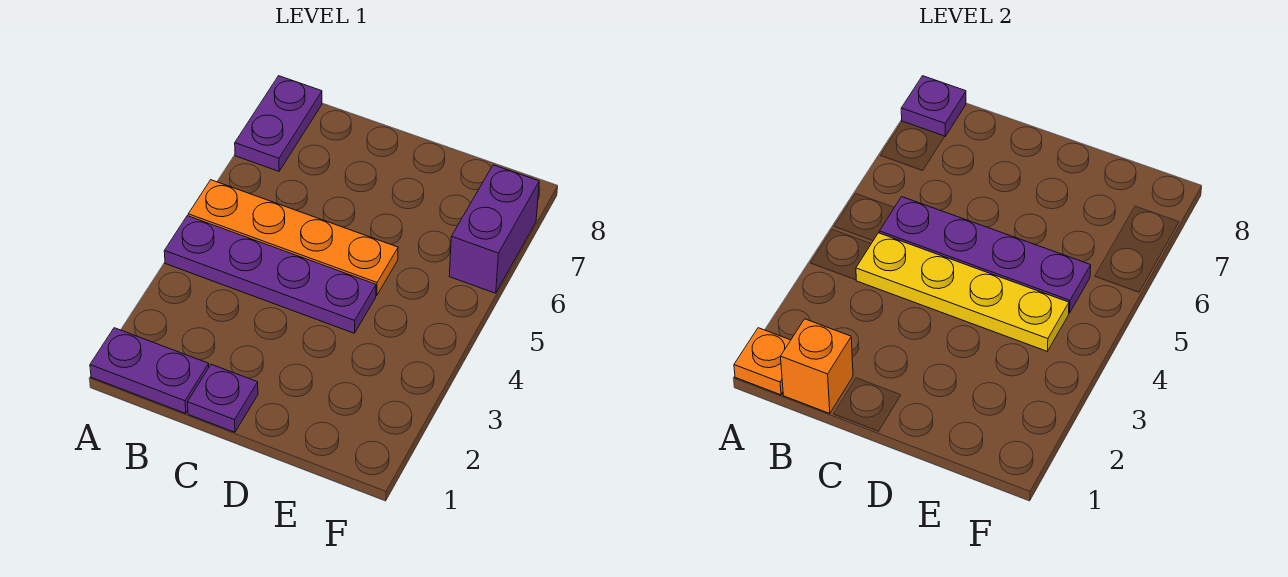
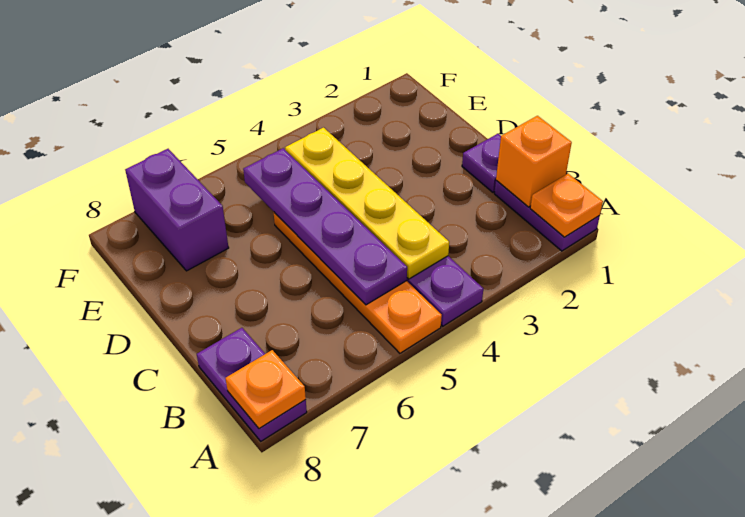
purple plate A7:A8 level 1 -> purple plate A8:B8 level 1
purple plate A8 level 2 -> orange plate A8 level 2
purple brick F6:F7 level 1 -> purple brick E7:F7 level 1

